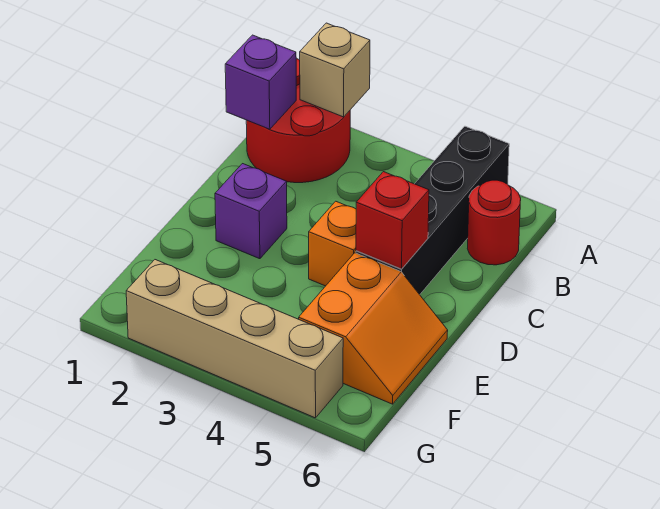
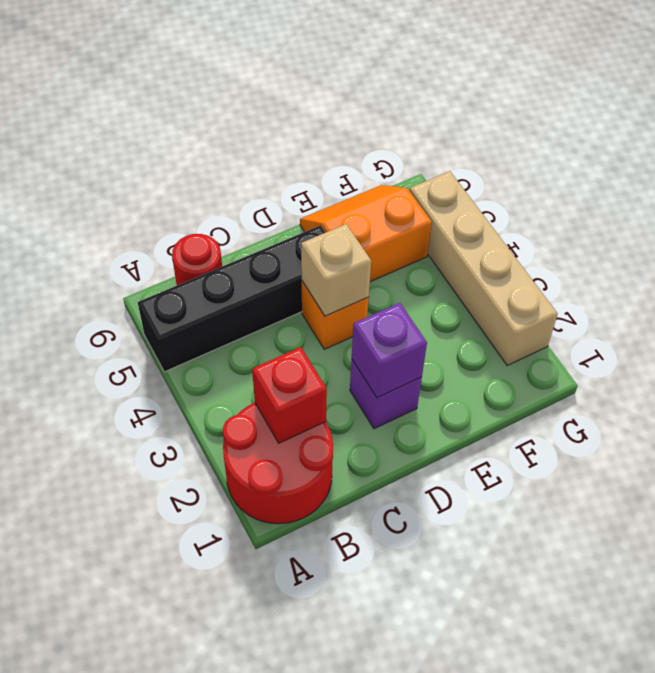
tan brick A2 level 2 -> tan brick D4 level 2
purple brick B1 level 2 -> purple brick D2 level 2
red brick D5 level 2 -> red brick B2 level 2

